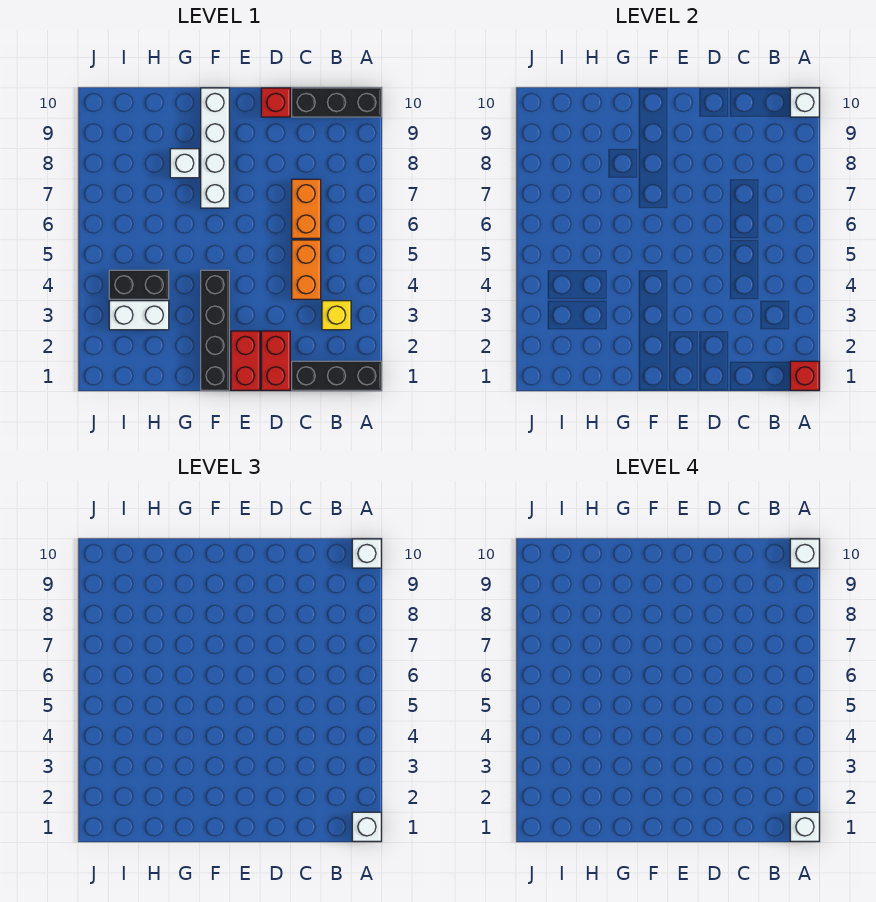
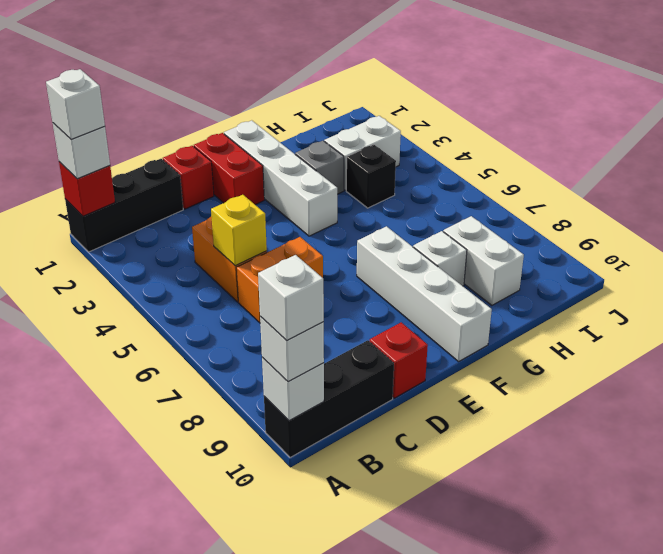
yellow brick B3 level 1 -> yellow brick C5 level 2
orange brick C6:C7 level 1 -> orange brick C6:D6 level 1
red brick D1:D2 level 1 -> red brick D1 level 1
black brick F1:F4 level 1 -> white brick F1:F4 level 1
none -> grey brick G3 level 1
black brick H4:I4 level 1 -> black brick H4 level 1
none -> white brick H8:H9 level 1

